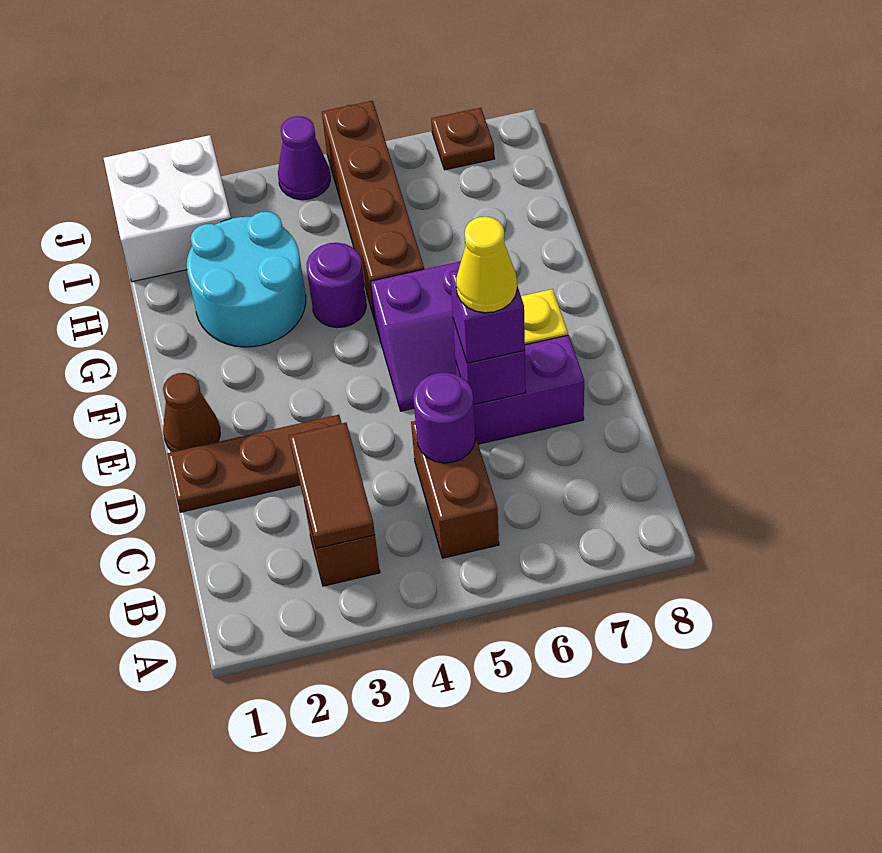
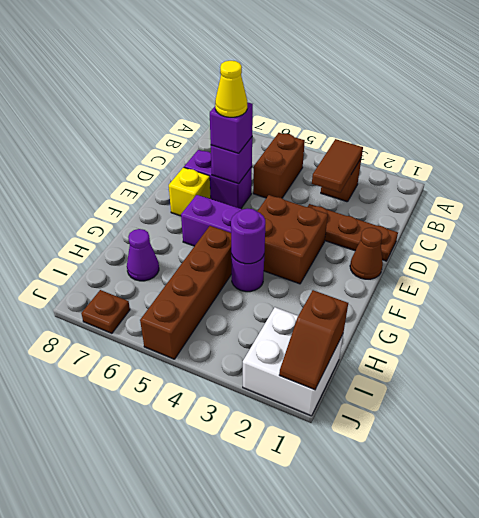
purple round brick C5 level 2 -> purple round brick G4 level 2
none -> brown brick E3:F4 level 1
cyan round brick G2:H3 level 1 -> none
none -> brown slope I1:J1 level 2 top I
purple cone J4 level 1 -> purple cone H7 level 1

